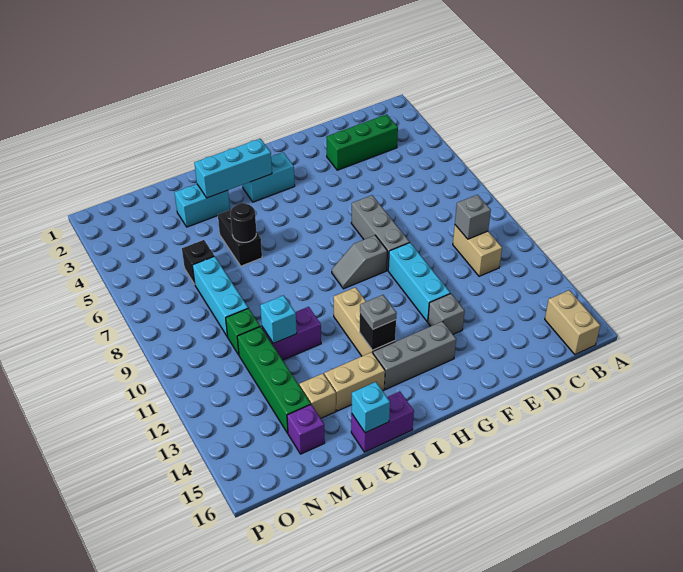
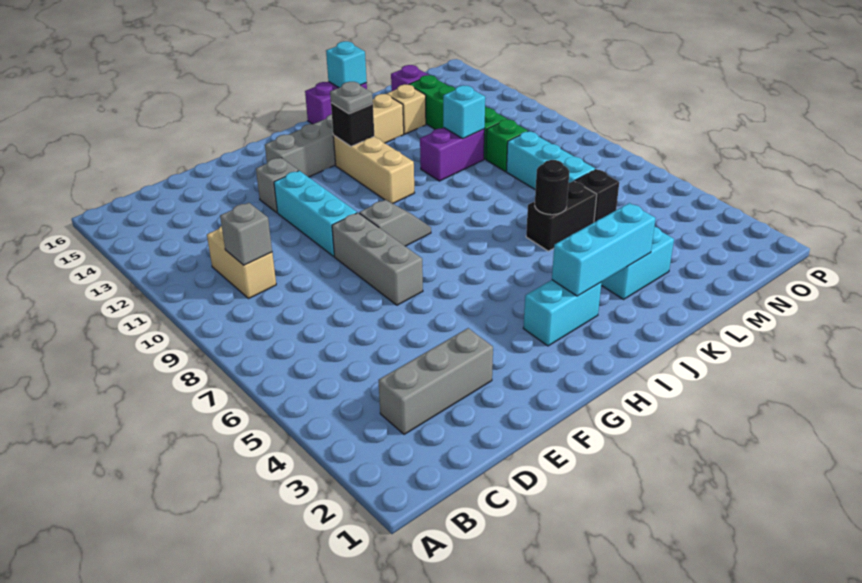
tan brick B15:B16 level 1 -> none
green brick C3:E3 level 1 -> grey brick C3:E3 level 1
black brick K5:K6 level 1 -> black brick K6:L6 level 1

